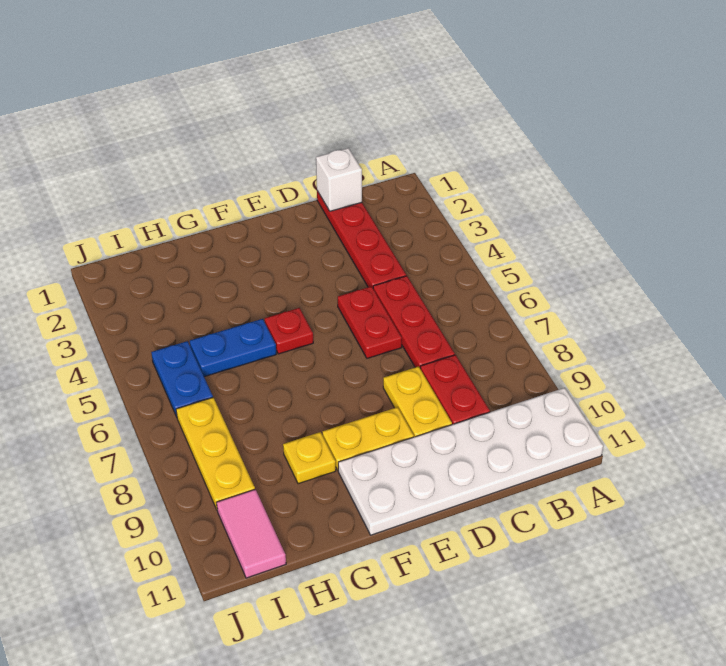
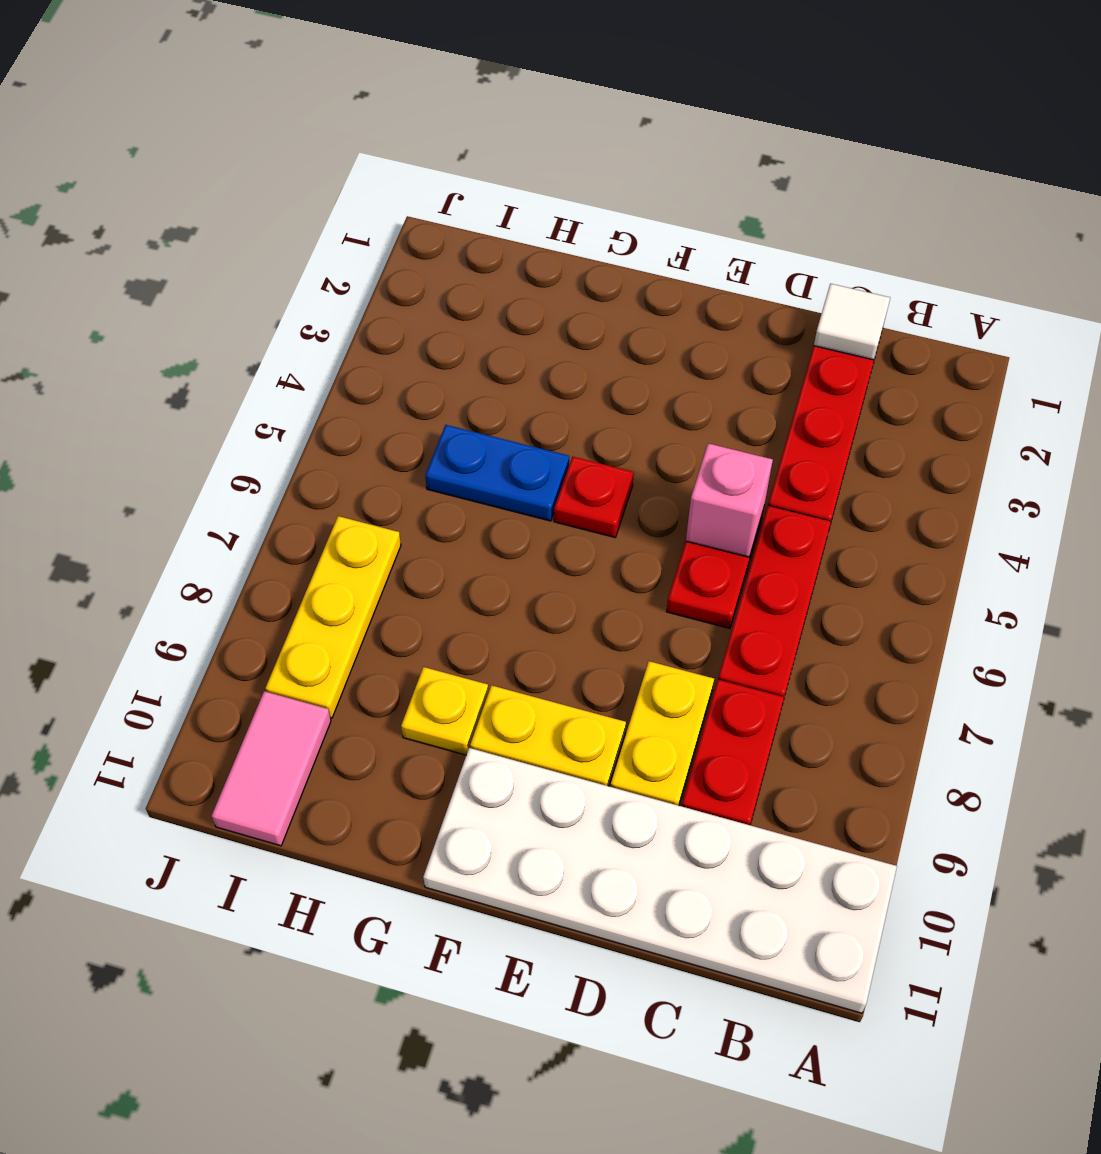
white brick C1 level 2 -> white tile C1 level 2
none -> pink brick D5 level 2
blue plate I5:I6 level 1 -> none

